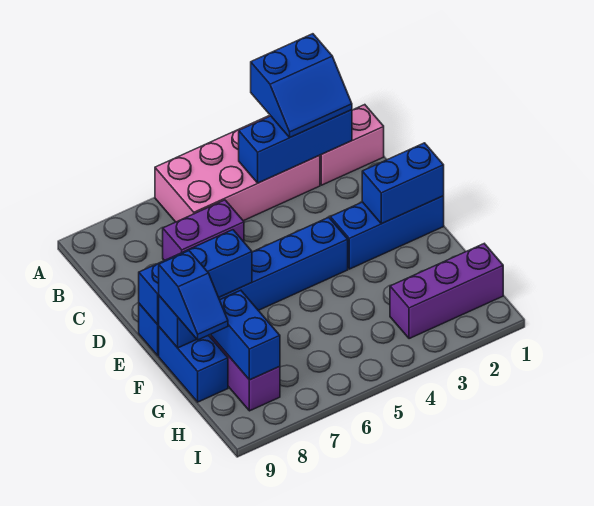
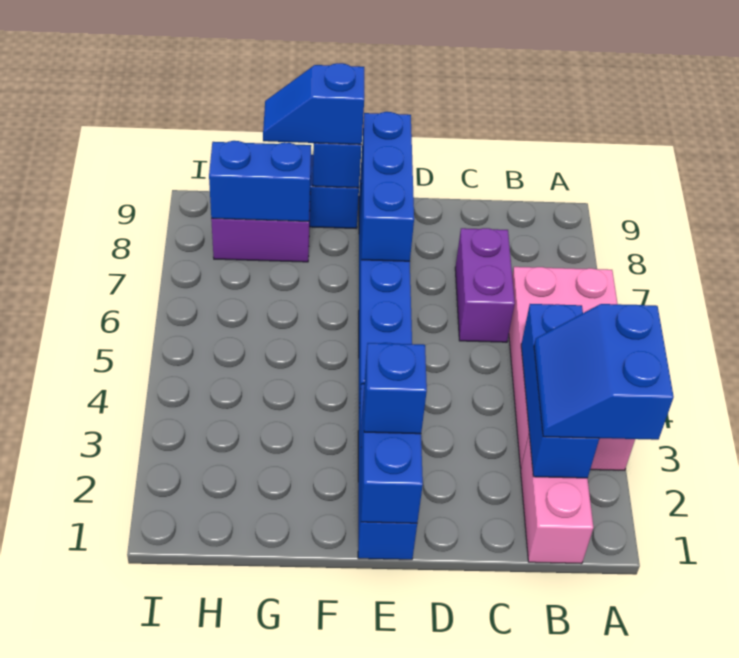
none -> blue brick E2 level 3
purple brick H1:H3 level 1 -> none

